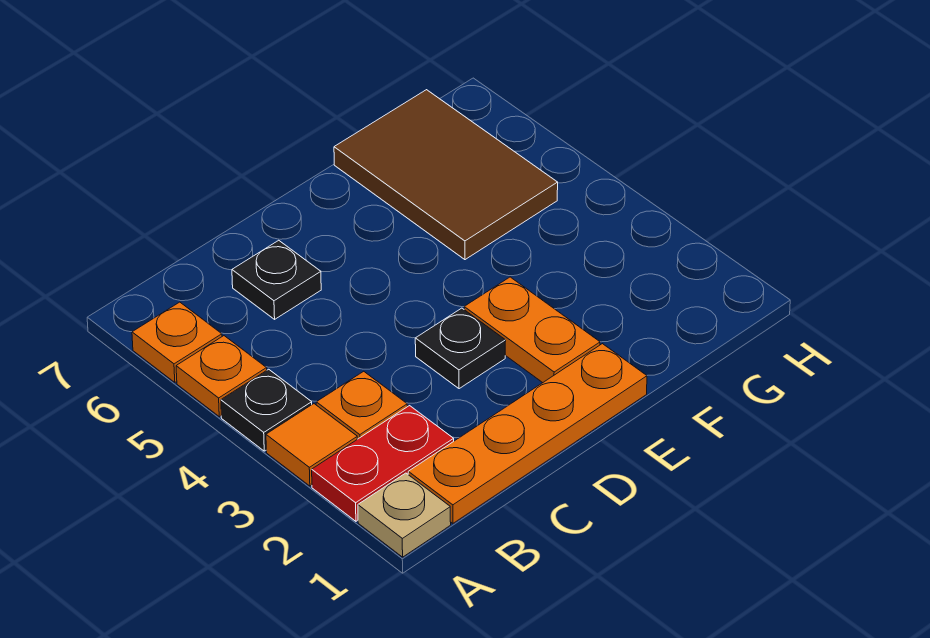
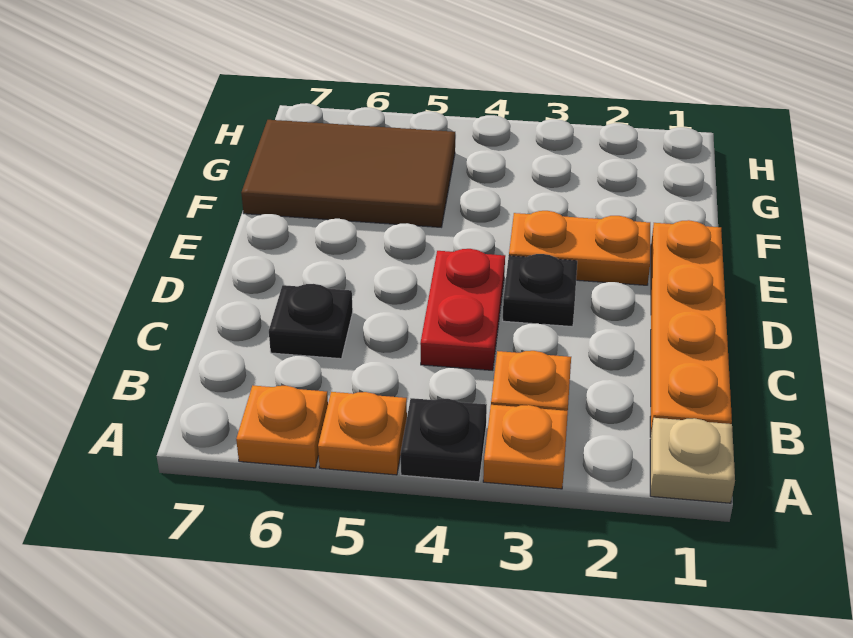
red plate A2:B2 level 1 -> red plate C4:D4 level 1
orange tile A3 level 1 -> orange plate A3 level 1

